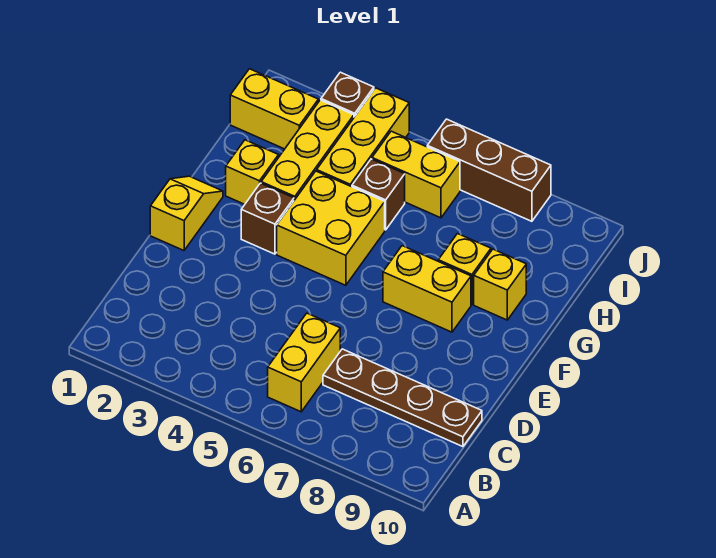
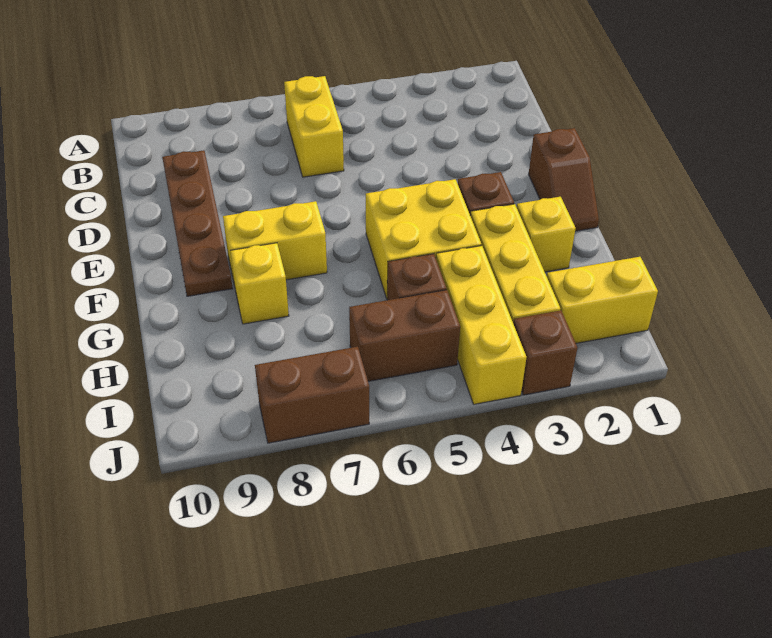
brown plate C7:C10 level 1 -> brown plate C9:F9 level 1
yellow slope E1:F1 level 1 top E -> brown slope E1:F1 level 1 top E
yellow brick G9 level 1 -> none
yellow brick I5:I6 level 1 -> brown brick I5:I6 level 1
brown brick J6:J8 level 1 -> brown brick J7:J8 level 1

